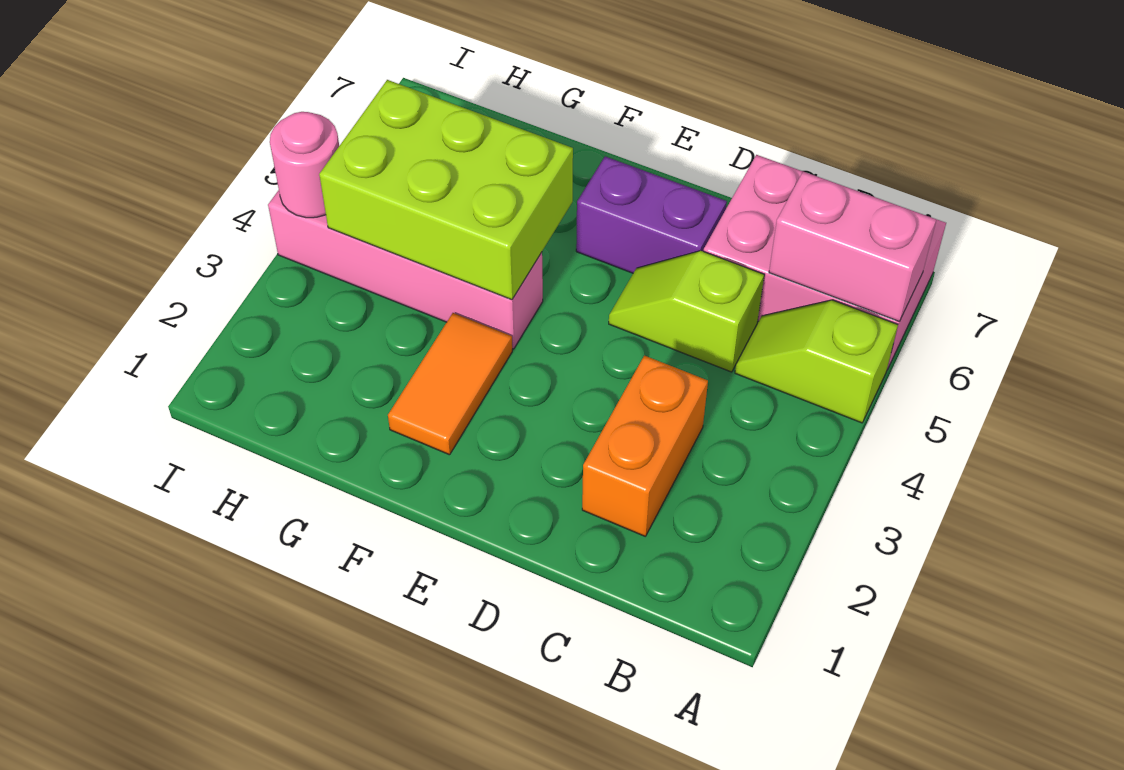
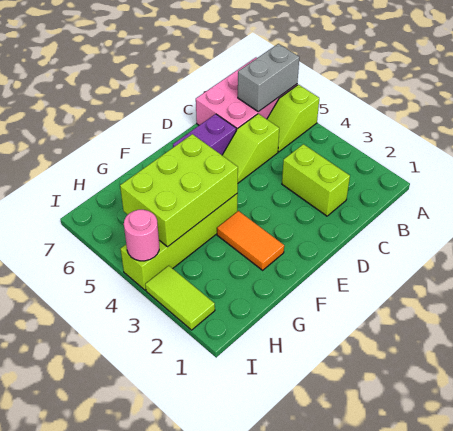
pink brick A6:B6 level 2 -> grey brick A6:B6 level 2
orange brick C2:C3 level 1 -> lime brick C2:C3 level 1
pink brick F4:I4 level 1 -> lime brick F4:I4 level 1
none -> lime tile I2:I3 level 1

